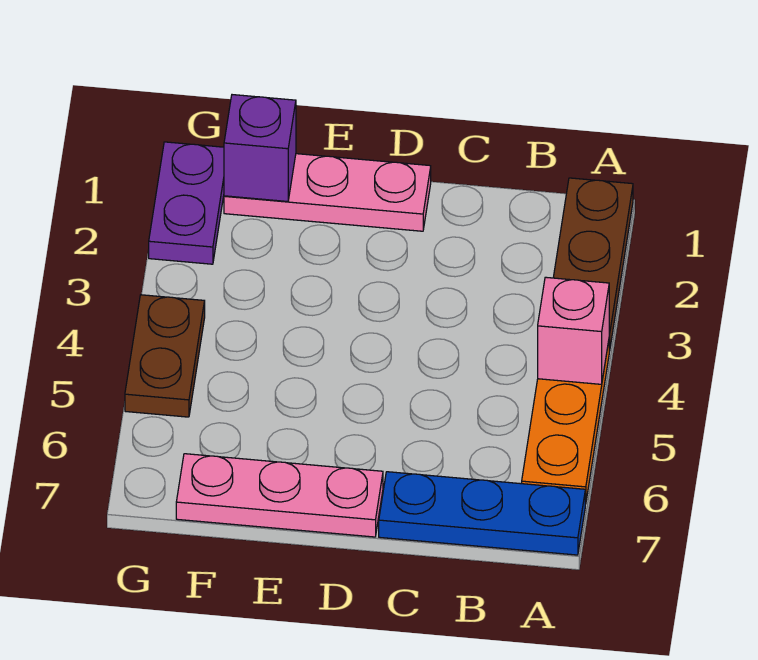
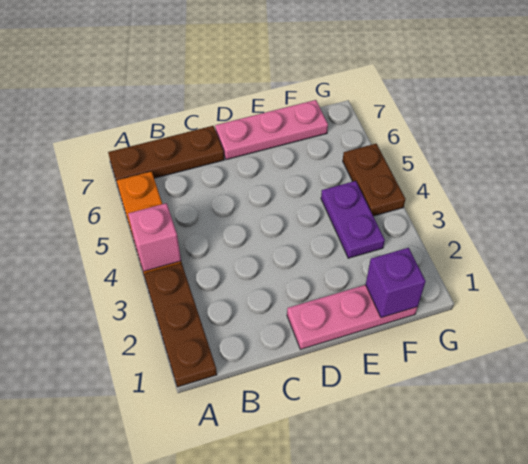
blue plate A7:C7 level 1 -> brown plate A7:C7 level 1
purple plate G1:G2 level 1 -> purple plate F3:F4 level 1

